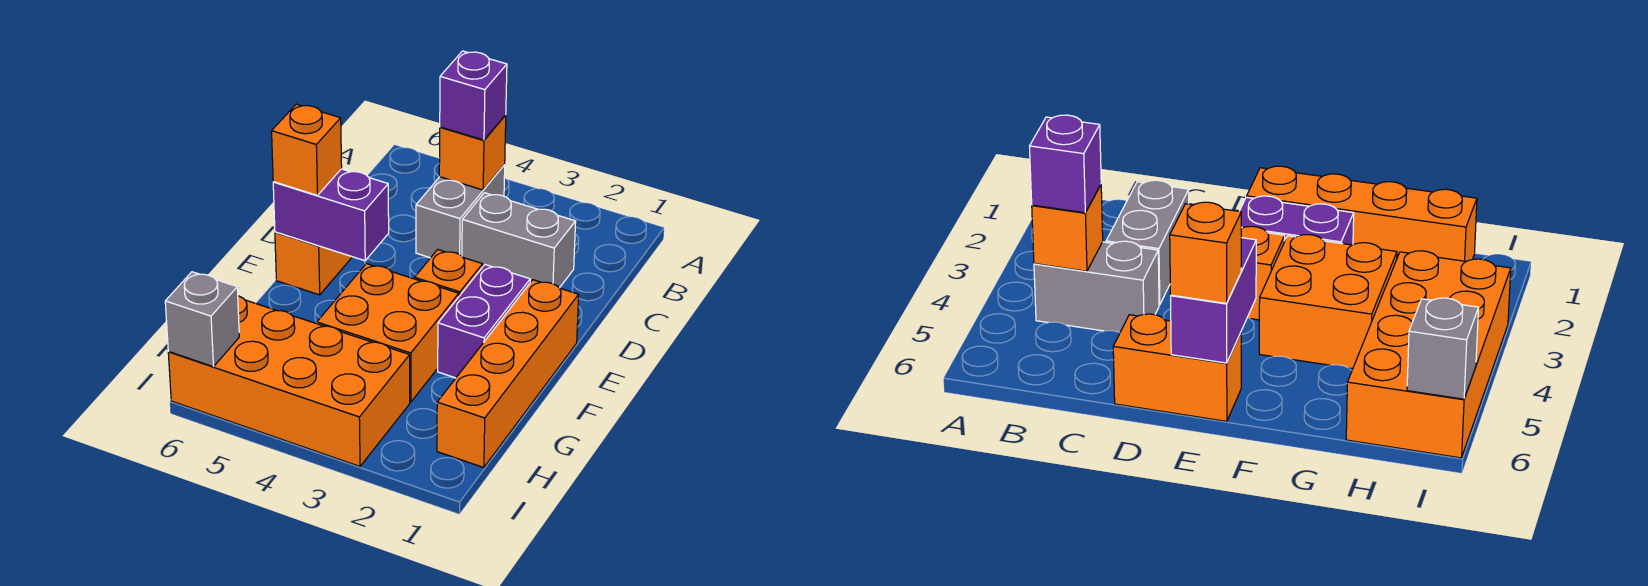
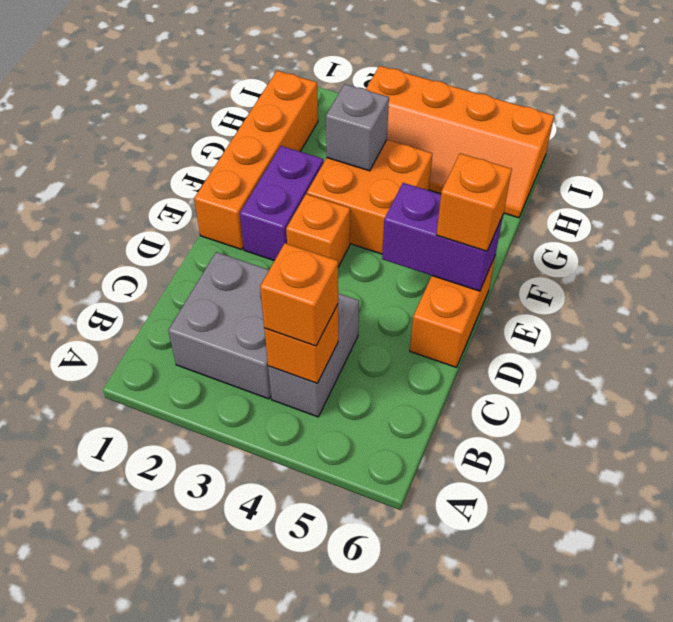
purple brick B4 level 3 -> orange brick B4 level 3
grey brick C2:C3 level 1 -> grey brick B2:C3 level 1
orange brick H3:I6 level 1 -> orange slope H3:I6 level 1 top I
grey brick I6 level 2 -> grey brick G3 level 2

